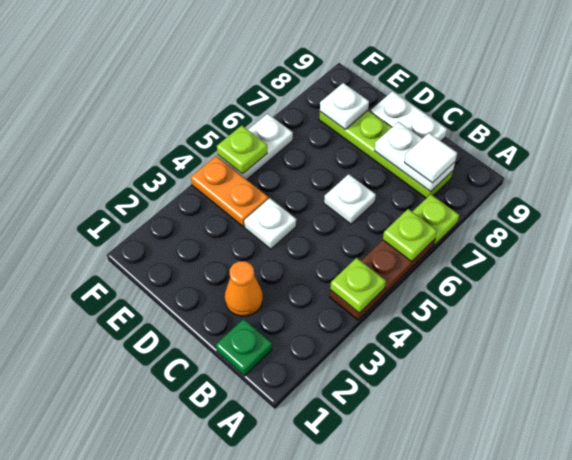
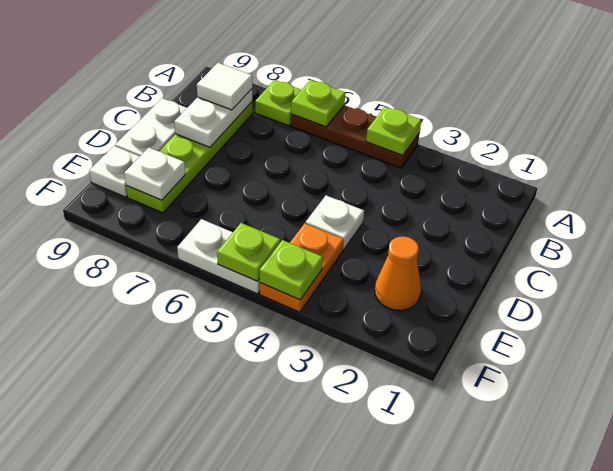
green plate B1 level 1 -> none
orange cone C2 level 1 -> orange cone E2 level 1
white plate C6 level 1 -> white plate E9 level 1
none -> lime plate F4 level 2

